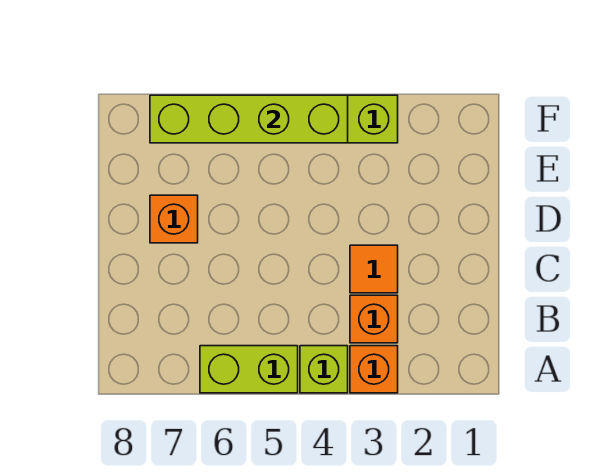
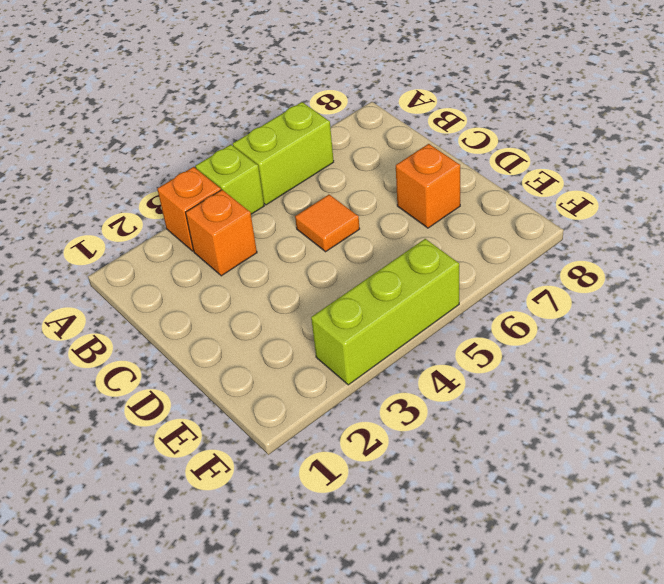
orange tile C3 level 1 -> orange tile C5 level 1
lime brick F4:F7 level 2 -> none

